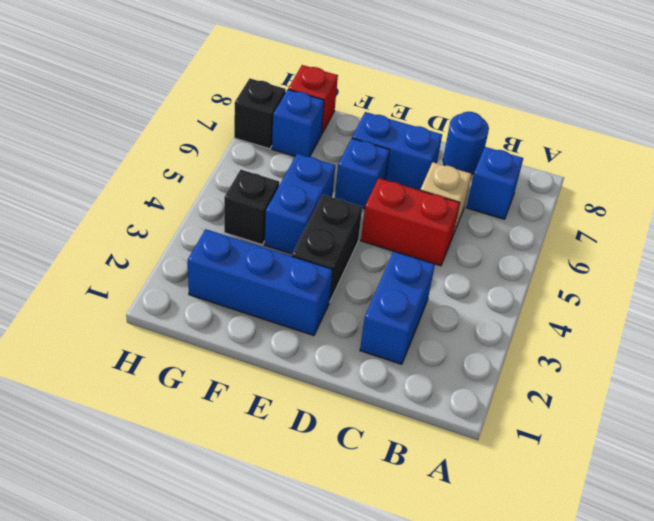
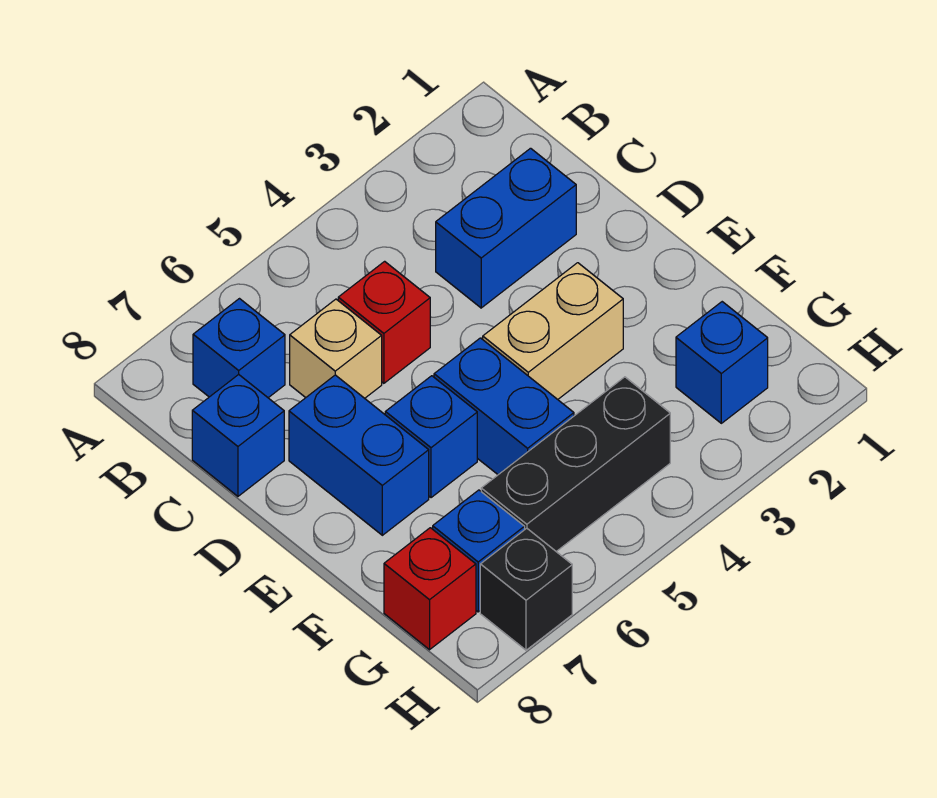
red brick C5:D5 level 1 -> red brick C5 level 1
blue round brick C8 level 1 -> blue brick C8 level 1
blue brick E2:G2 level 1 -> blue brick G2 level 1
black brick E3:E4 level 1 -> tan brick E3:E4 level 1
blue brick F4:F5 level 1 -> blue brick E5:F5 level 1
black brick G4 level 1 -> black brick G4:G6 level 1

